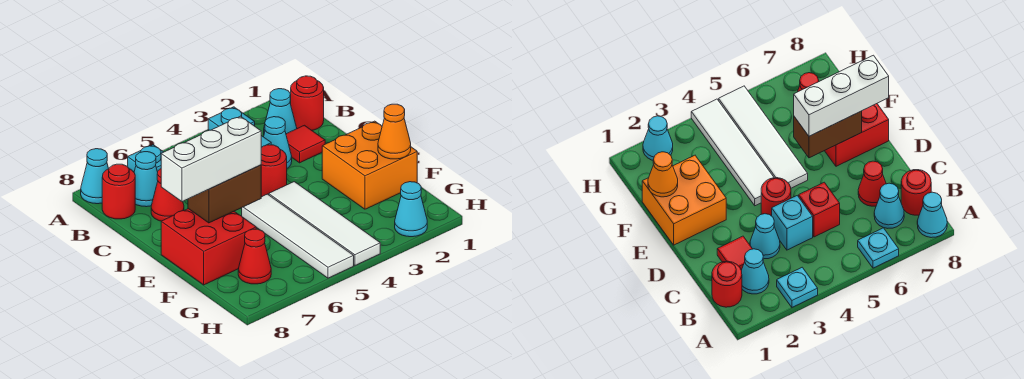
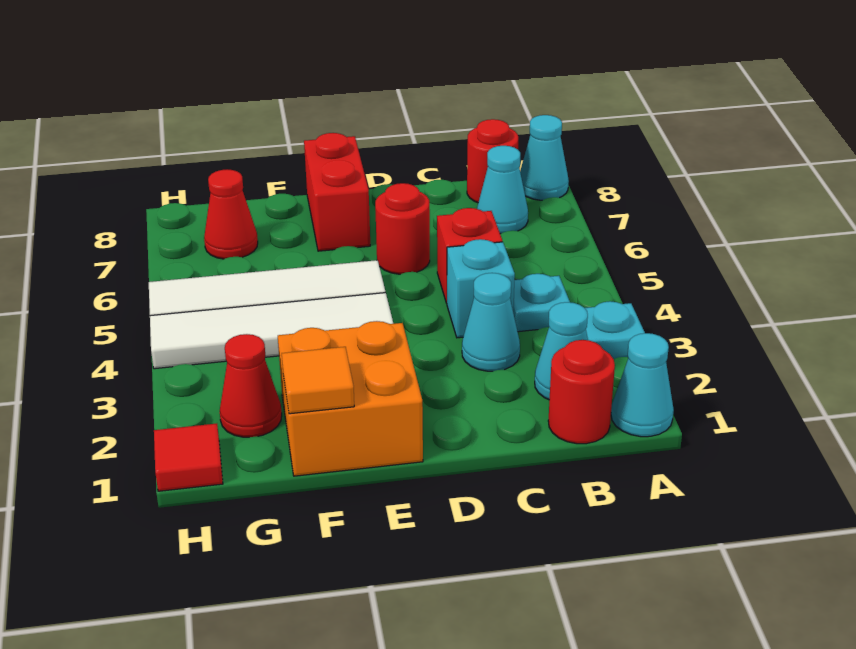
cyan plate A6 level 1 -> cyan plate B4 level 1
red tile C2 level 1 -> red tile H1 level 1
red cone C7 level 1 -> red cone G2 level 1
red round brick D4 level 1 -> red round brick D6 level 1
brown brick E6:E7 level 2 -> none
white brick E6:E8 level 3 -> none
red brick E7:F8 level 1 -> red brick E7:E8 level 1
orange cone F1 level 2 -> orange tile F1 level 2
cyan cone H2 level 1 -> cyan cone A1 level 1

